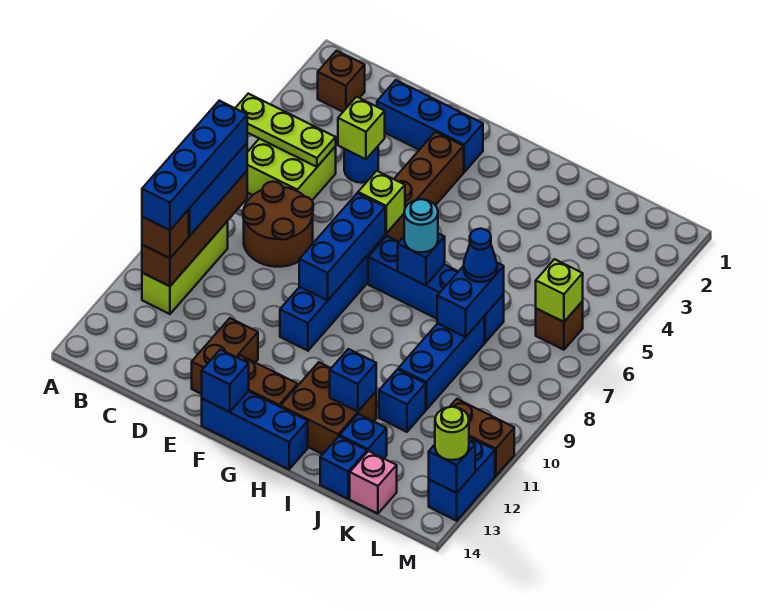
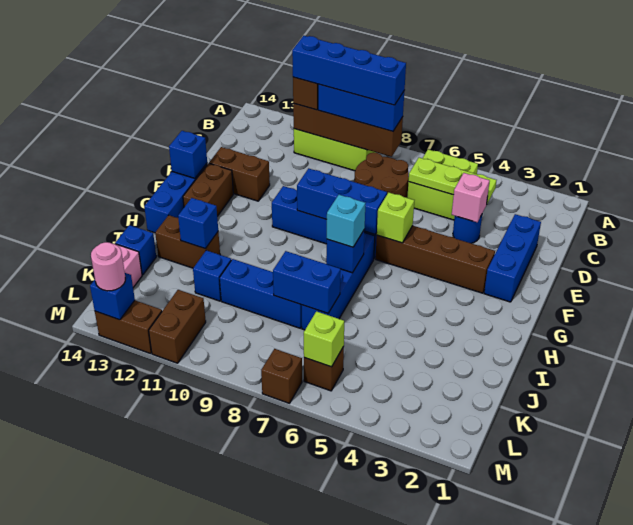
lime plate A5:C5 level 2 -> lime plate C4:C6 level 2
brown brick B2 level 1 -> brown brick M7 level 1
lime brick D4 level 2 -> pink brick D4 level 2
cyan round brick H7 level 3 -> cyan brick H7 level 3
brown brick H12:I13 level 1 -> brown brick I12:I13 level 1
blue cone J7 level 3 -> none
blue brick J13 level 1 -> none
blue brick M12:M13 level 1 -> brown brick M12:M13 level 1
lime round brick M13 level 3 -> pink round brick M13 level 3

